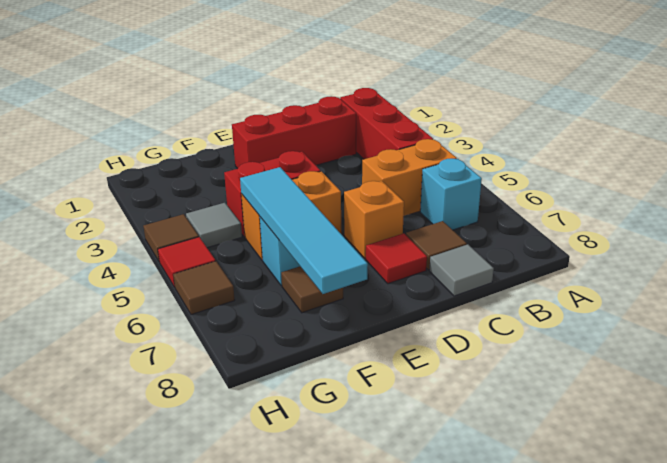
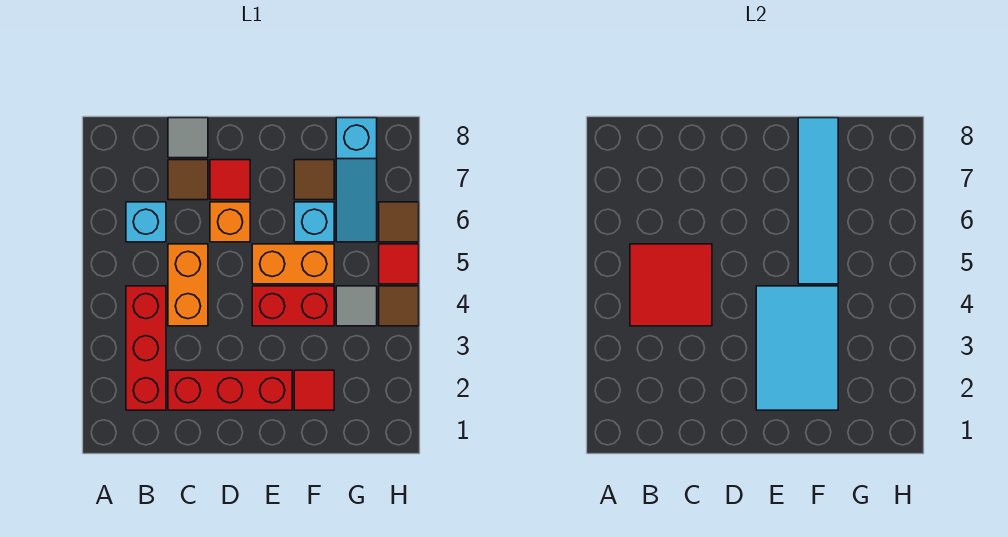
none -> red tile B4:C5 level 2
orange brick B5:C5 level 1 -> orange brick C4:C5 level 1
none -> cyan tile E2:F4 level 2
none -> red tile F2 level 1
none -> cyan slope G6:G8 level 1 top 8

